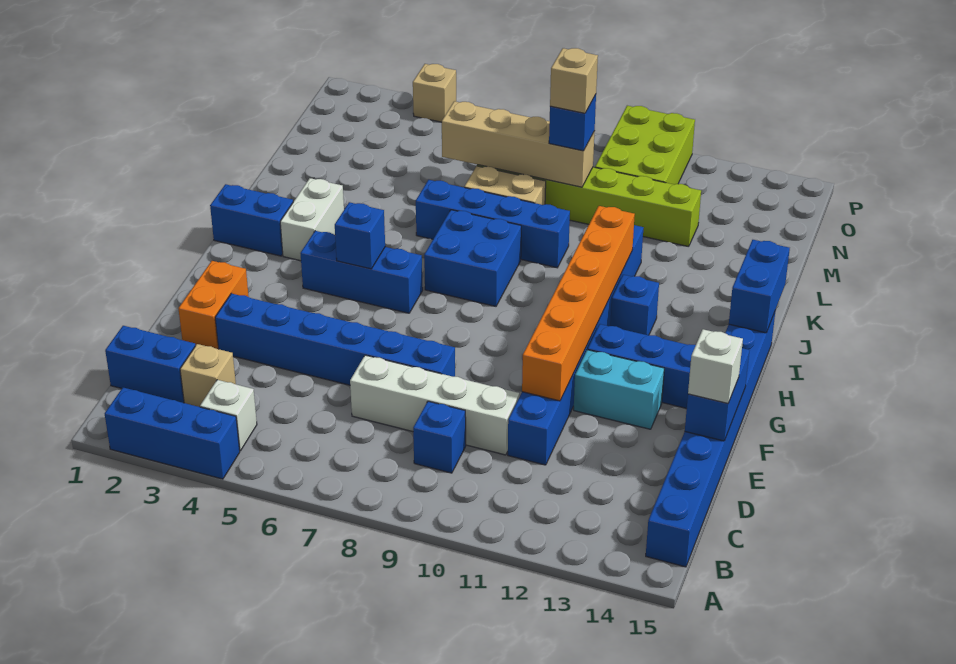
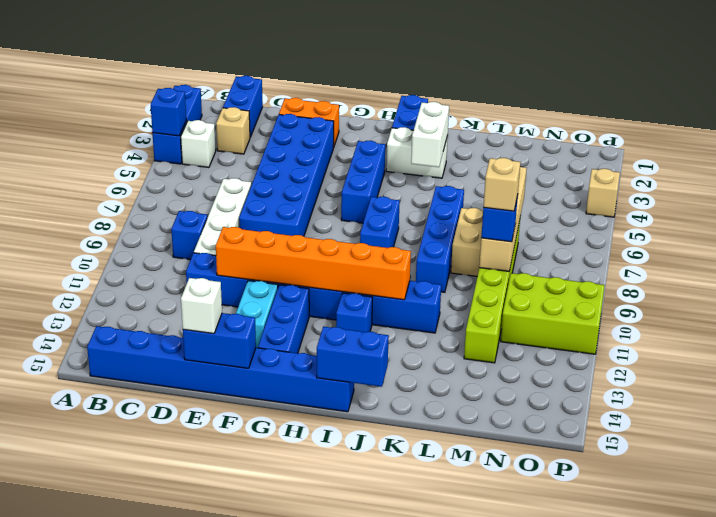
blue brick E3:E8 level 1 -> blue brick E3:F8 level 1
blue brick H5 level 2 -> blue brick A4 level 2
blue brick I7:J8 level 1 -> blue brick I7:I8 level 1
none -> white brick J3:J4 level 2

